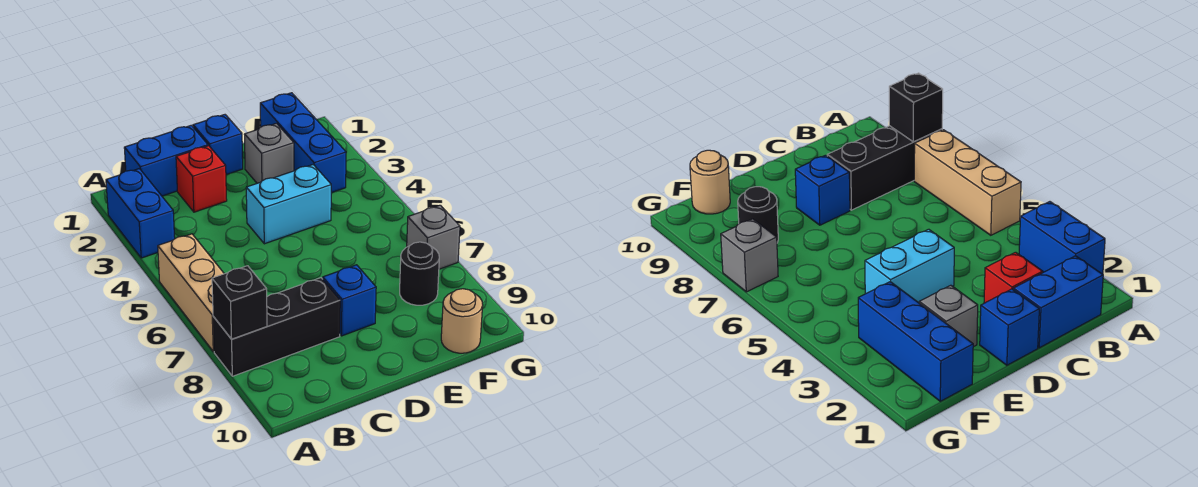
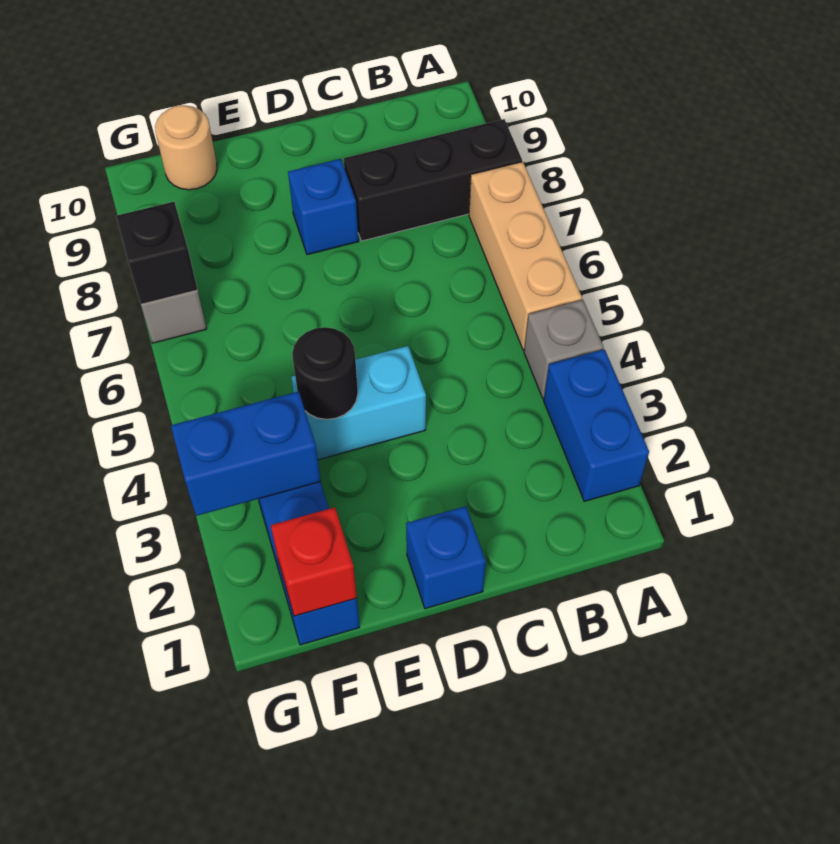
black brick A8 level 2 -> black brick G7 level 2
blue brick B1:C1 level 1 -> blue brick F3:G3 level 2
red brick C2 level 1 -> red brick F1 level 2
grey brick E2 level 1 -> grey brick A4 level 1
black round brick F8 level 1 -> black round brick E4 level 2

